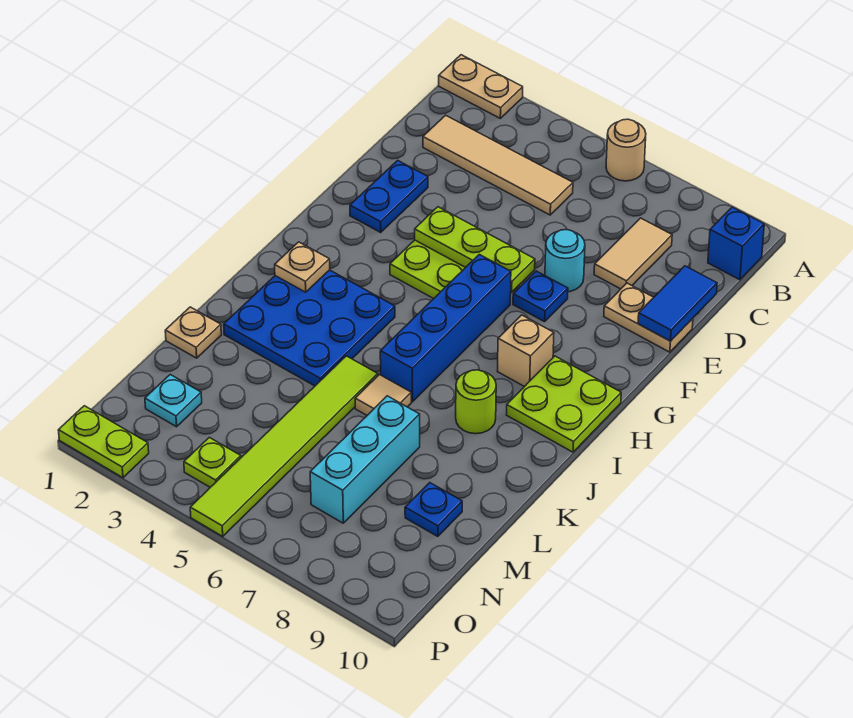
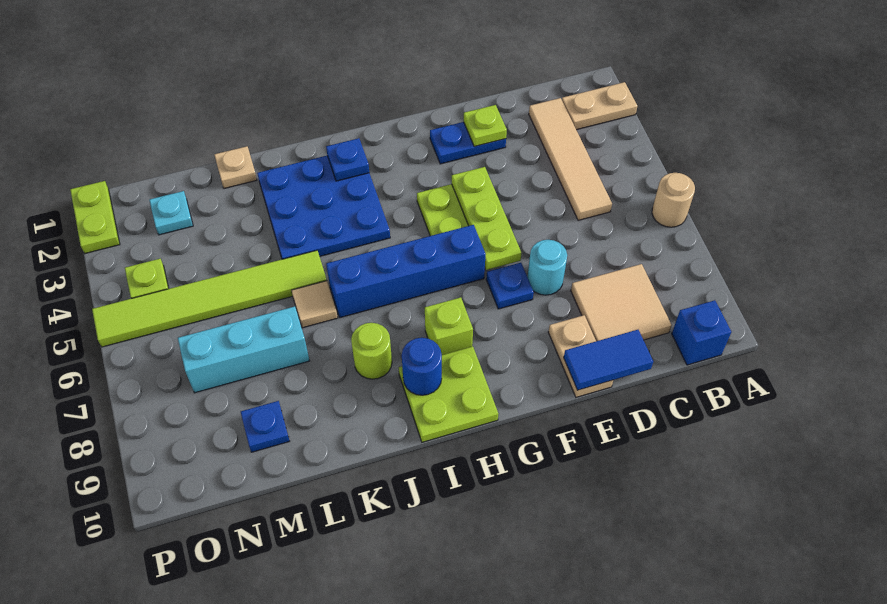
tan plate A1:A2 level 1 -> tan plate A2:B2 level 1
tan tile C8:D8 level 1 -> tan tile C8:D9 level 1
none -> lime plate E2 level 2
tan brick H8 level 1 -> lime brick H8 level 1
tan plate I2 level 2 -> blue plate I2 level 2
none -> blue round brick I9 level 2

